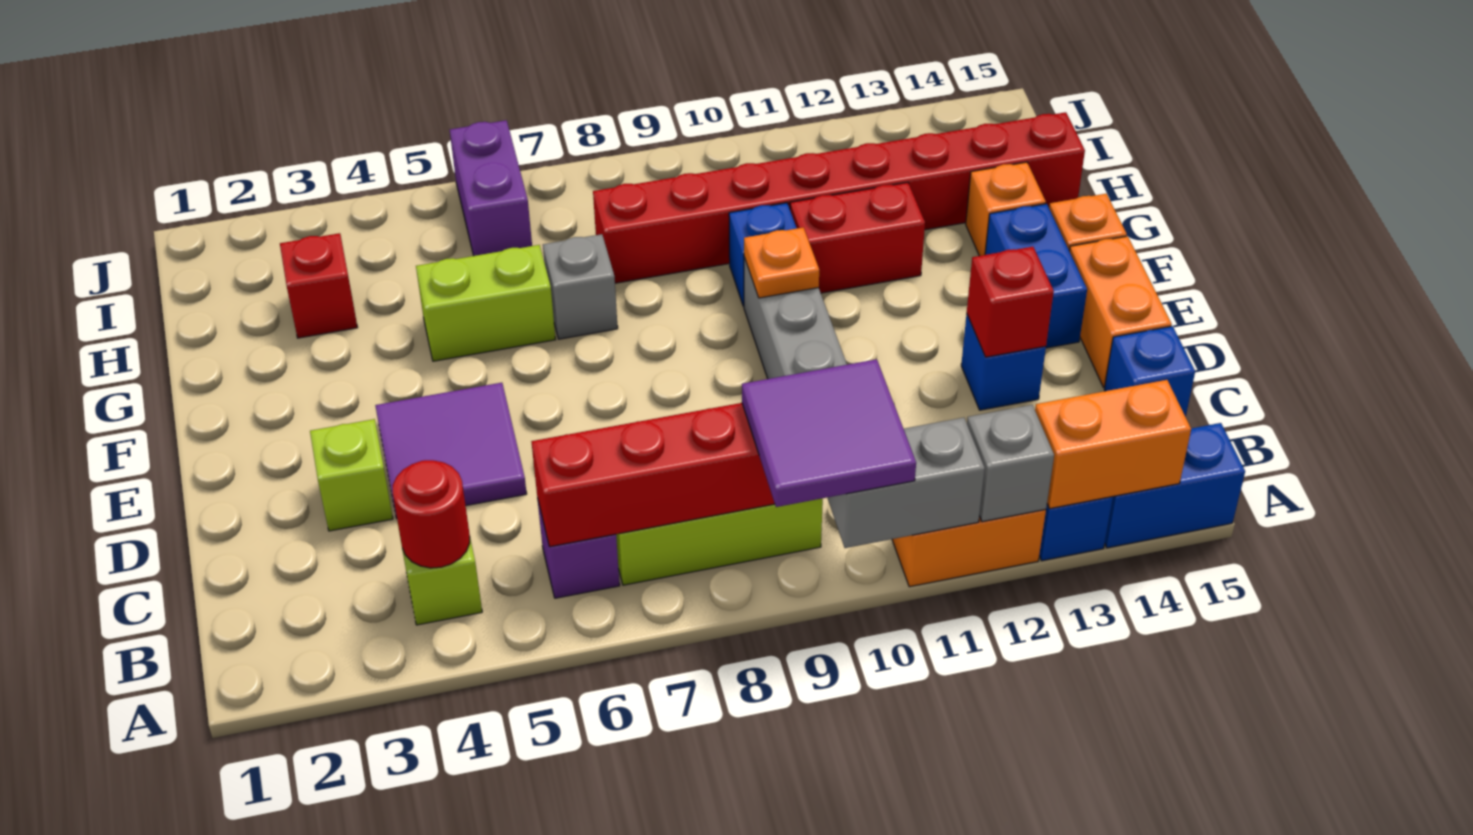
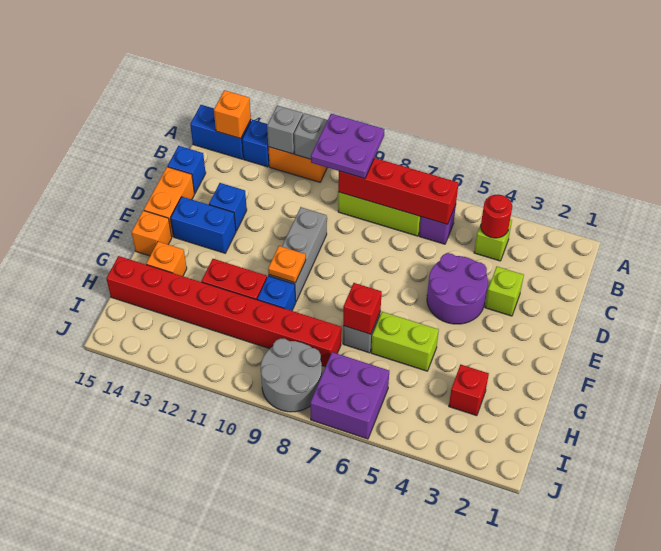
purple tile A9:B10 level 3 -> purple plate A9:B10 level 3
orange brick A13:A14 level 2 -> orange brick A14 level 2
purple tile D4:E5 level 1 -> purple round brick D4:E5 level 1
red brick D13 level 2 -> red brick G7 level 2
blue brick E14:F14 level 1 -> blue brick E13:E14 level 1
purple brick I6:J6 level 1 -> purple brick I6:J7 level 1
none -> grey round brick I8:J9 level 1

